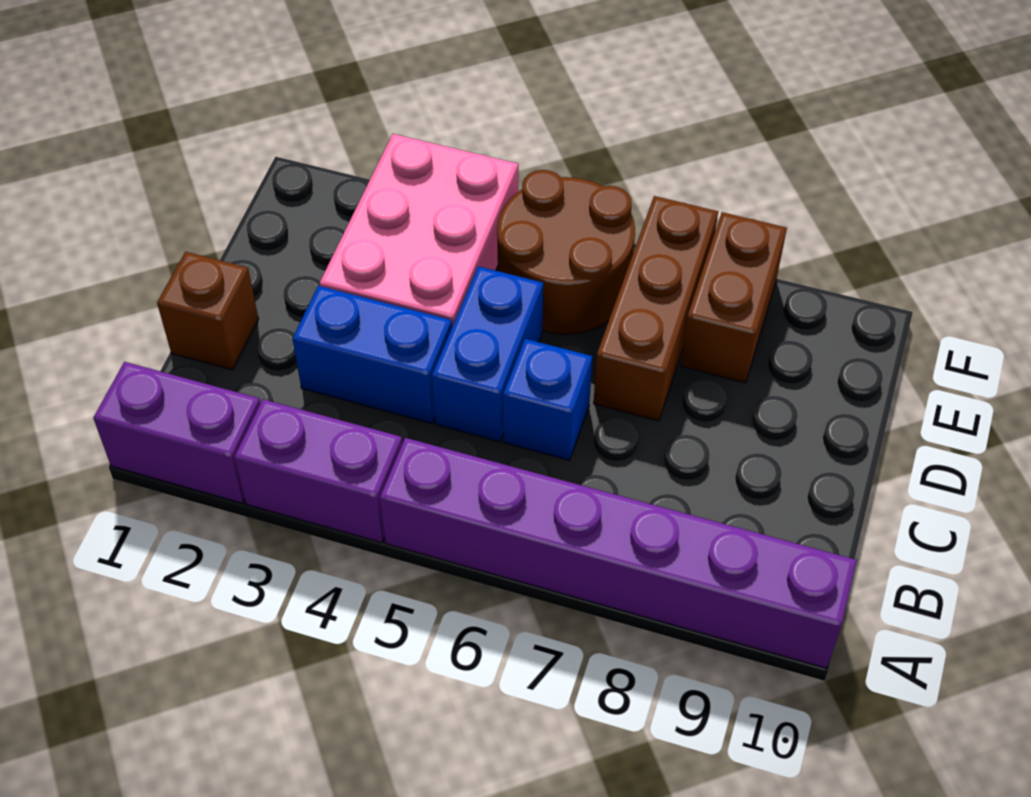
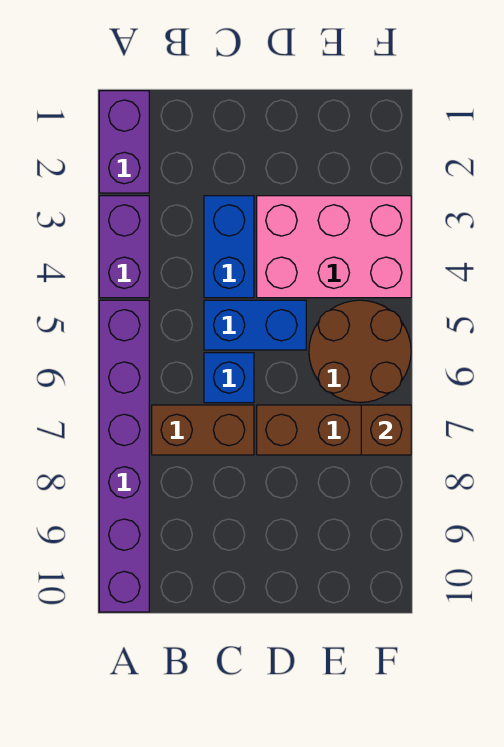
brown brick C1 level 1 -> brown brick F7 level 2
brown brick E8:F8 level 1 -> brown brick B7:C7 level 1

